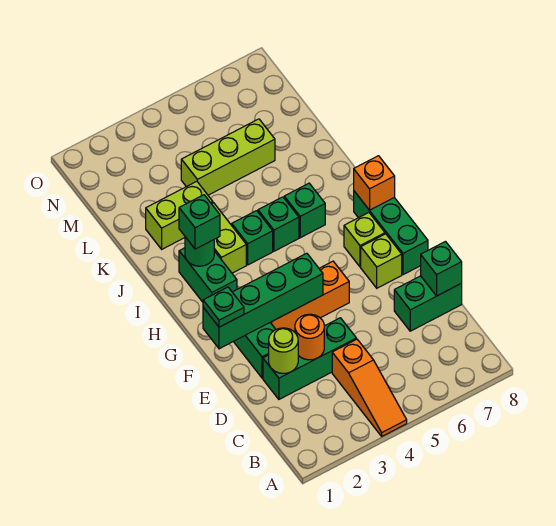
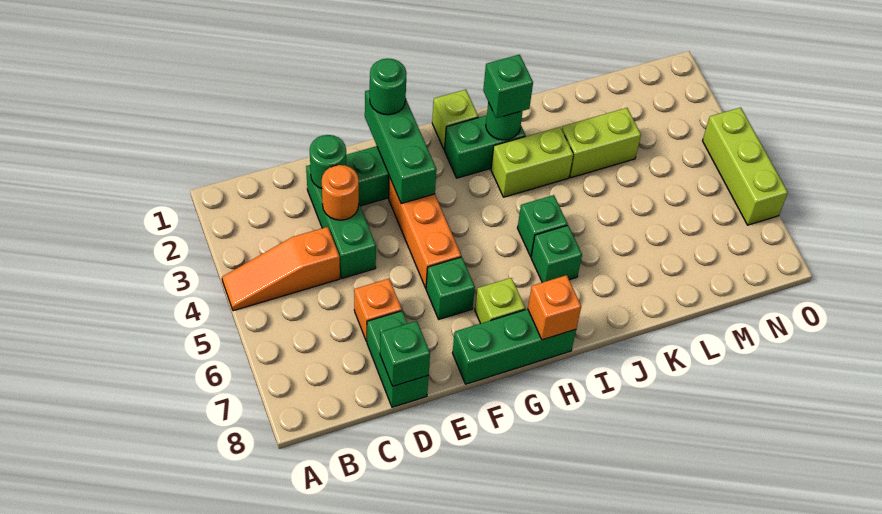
lime round brick D2 level 2 -> green round brick D2 level 2
none -> orange brick D6 level 1
green brick F1:F4 level 2 -> green brick F1:F3 level 2
green plate F1 level 3 -> green round brick F1 level 3
lime brick F7 level 1 -> lime brick H1 level 1
green brick I4 level 1 -> green brick F6 level 1
lime brick K2:K3 level 1 -> lime brick K3:L3 level 1
lime brick L4:L6 level 1 -> lime brick O4:O6 level 1

